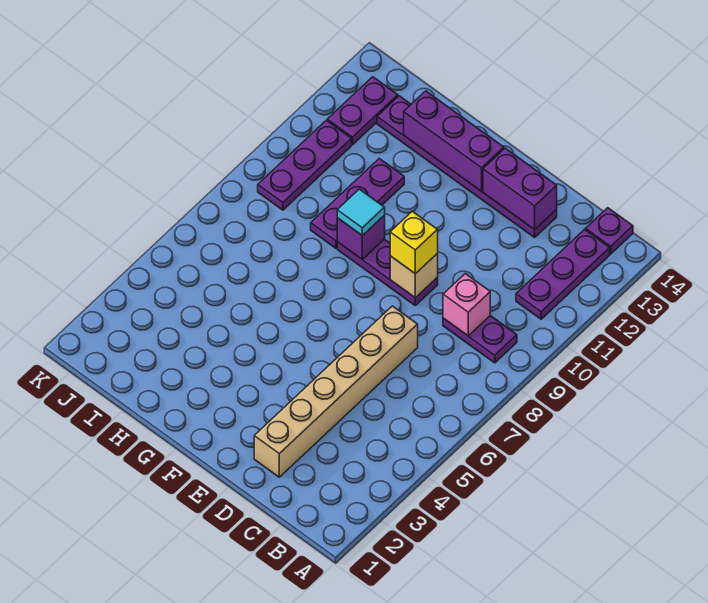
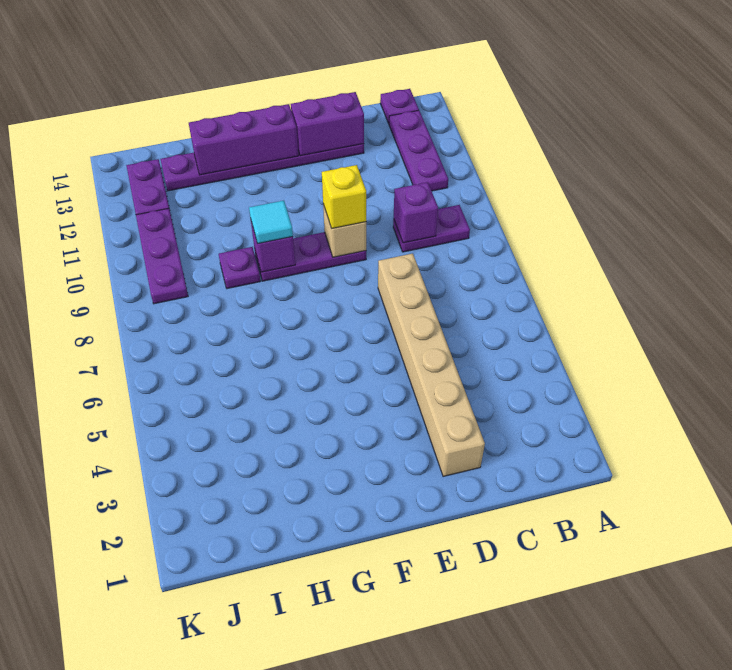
pink brick C9 level 2 -> purple brick C9 level 2
purple plate H9:H11 level 1 -> purple plate H9 level 1

